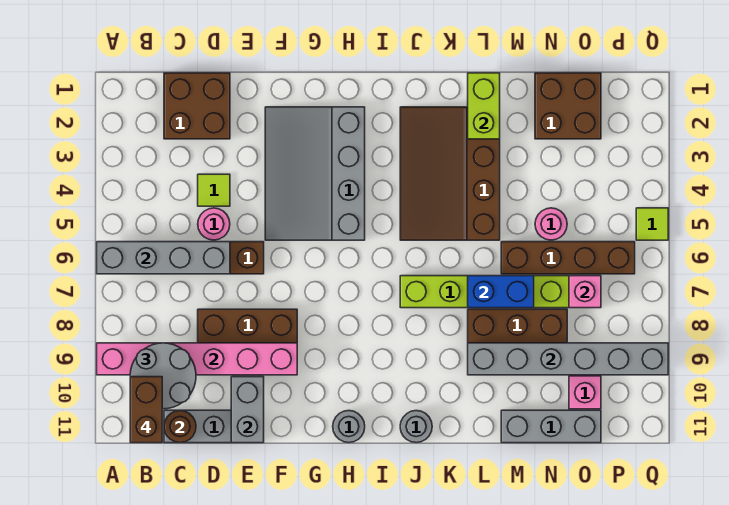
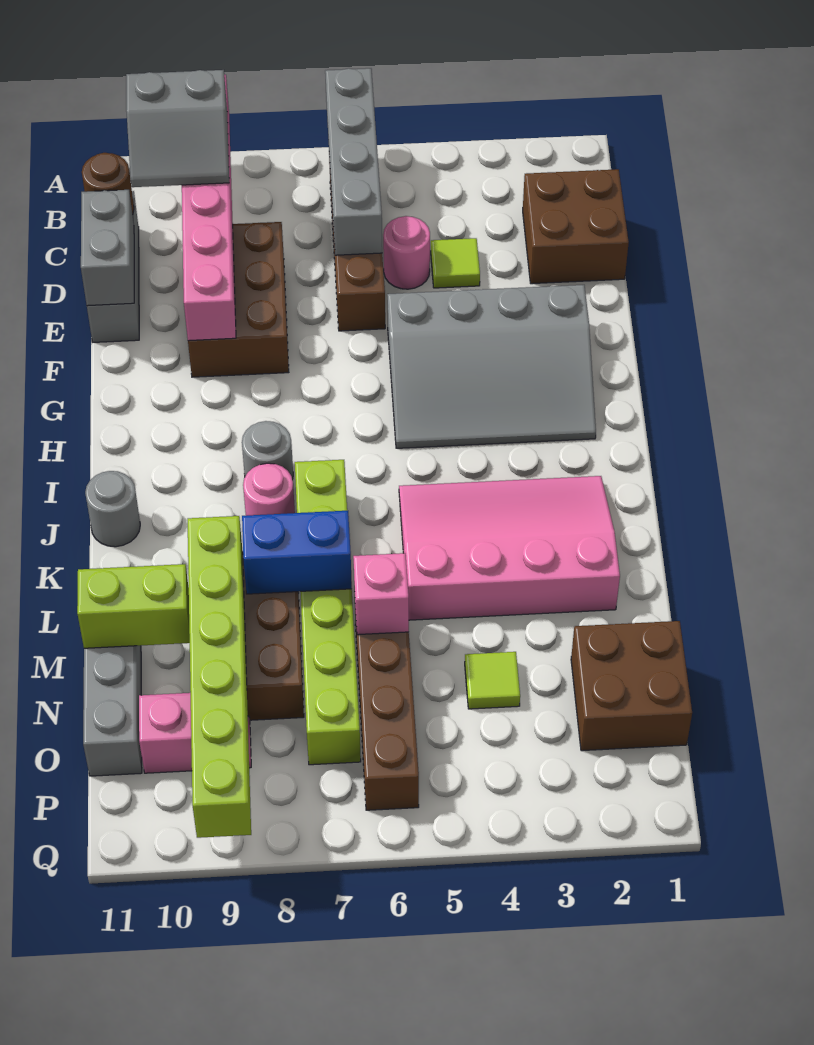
grey round brick B9:C10 level 3 -> grey slope B9:C10 level 3 top B
brown brick B10:B11 level 4 -> none
grey brick E10:E11 level 2 -> grey brick D11:E11 level 2
grey slope F2:H5 level 1 top H -> grey slope F2:H5 level 1 top F
grey round brick H11 level 1 -> grey round brick I8 level 1
brown slope J2:L5 level 1 top L -> pink slope J2:L5 level 1 top L
lime brick L1:L2 level 2 -> lime brick M10:M11 level 2
blue brick L7:M7 level 2 -> blue brick L7:L8 level 2
grey brick L9:Q9 level 2 -> lime brick L9:Q9 level 2
pink round brick N5 level 1 -> pink round brick J8 level 1
pink brick O7 level 2 -> pink brick M6 level 2
lime tile Q5 level 1 -> lime tile N4 level 1

